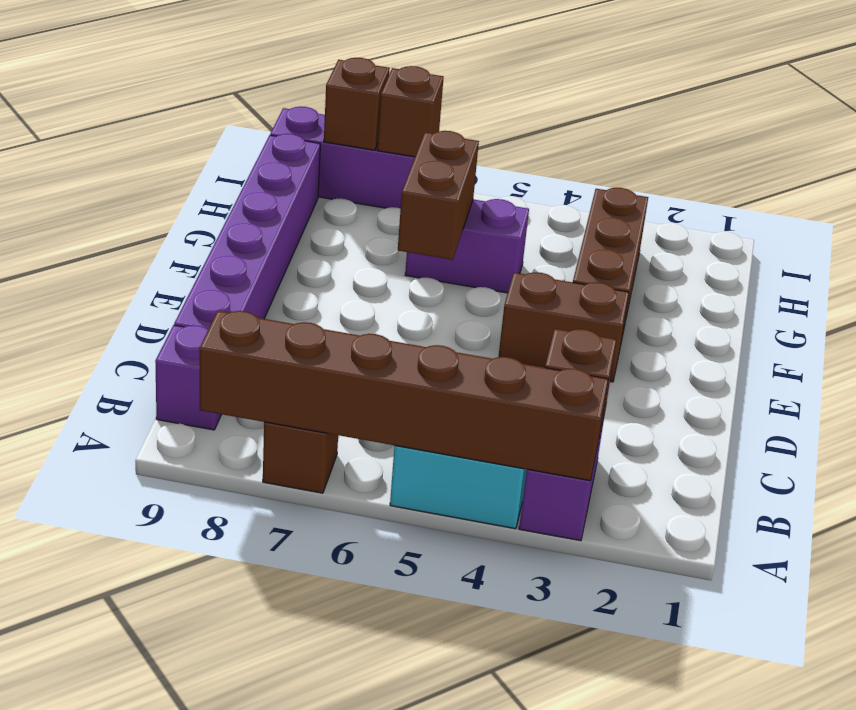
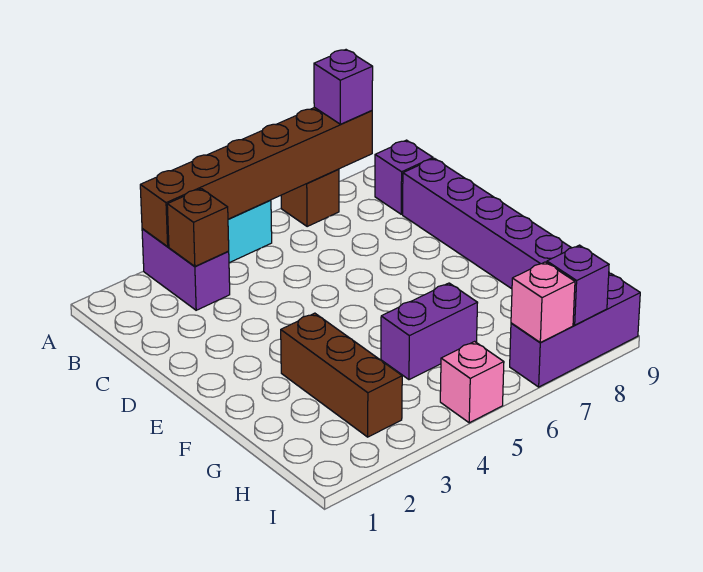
none -> purple brick A8 level 3
brown brick E3:E4 level 1 -> none
brown brick F6:G6 level 2 -> none
none -> pink brick I5 level 1
brown brick I7 level 2 -> pink brick I7 level 2
brown brick I8 level 2 -> purple brick I8 level 2

